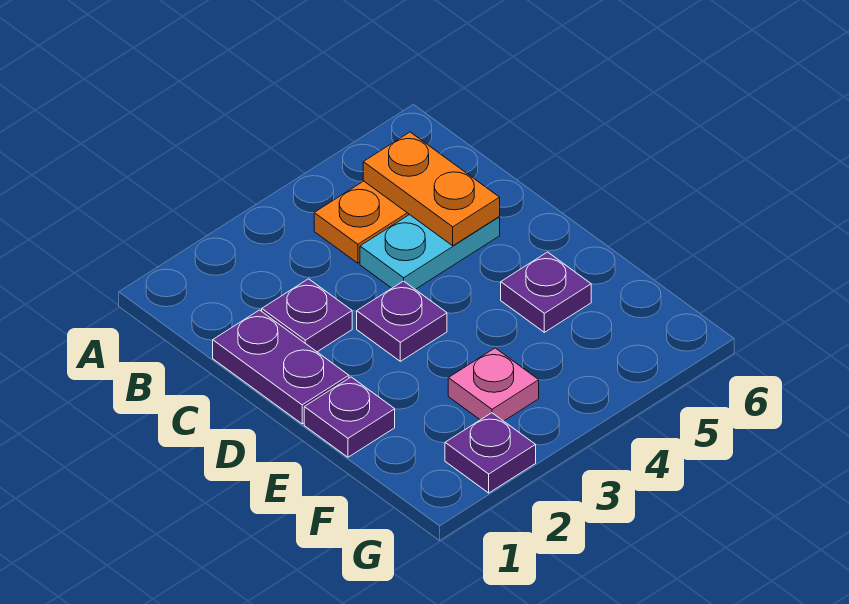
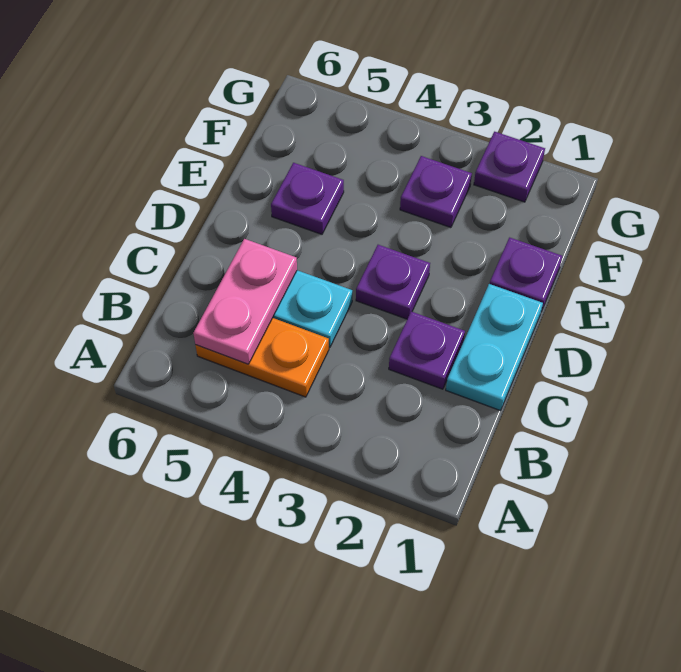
orange plate B5:C5 level 2 -> pink plate B5:C5 level 2
purple plate C1:D1 level 1 -> cyan plate C1:D1 level 1
pink plate F3 level 1 -> purple plate F3 level 1

